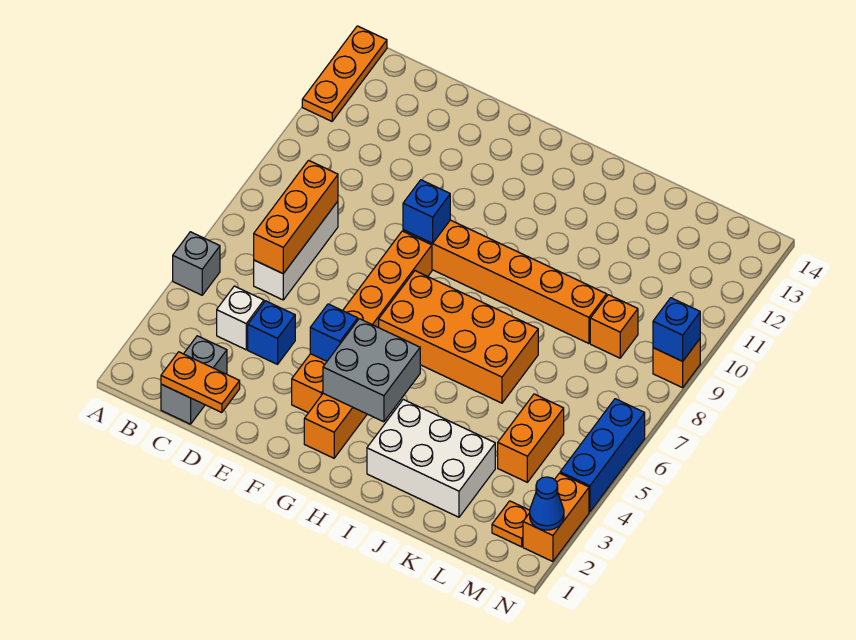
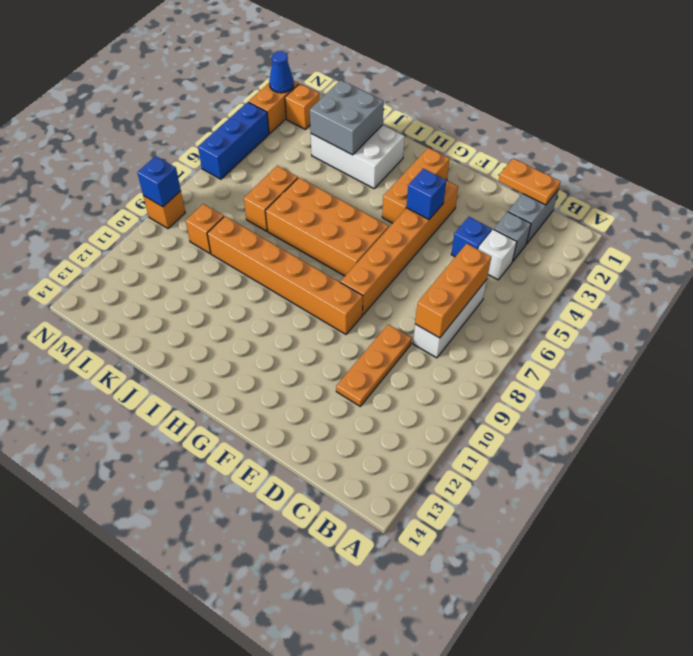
grey brick A5 level 1 -> grey brick C3 level 1
orange plate A12:A14 level 1 -> orange plate D9:D11 level 1
blue brick F9 level 2 -> none
grey brick G3:H4 level 2 -> grey brick J2:K3 level 2
orange brick L4:L5 level 1 -> orange brick K6:K7 level 1
orange plate M2 level 1 -> orange brick M2 level 1

